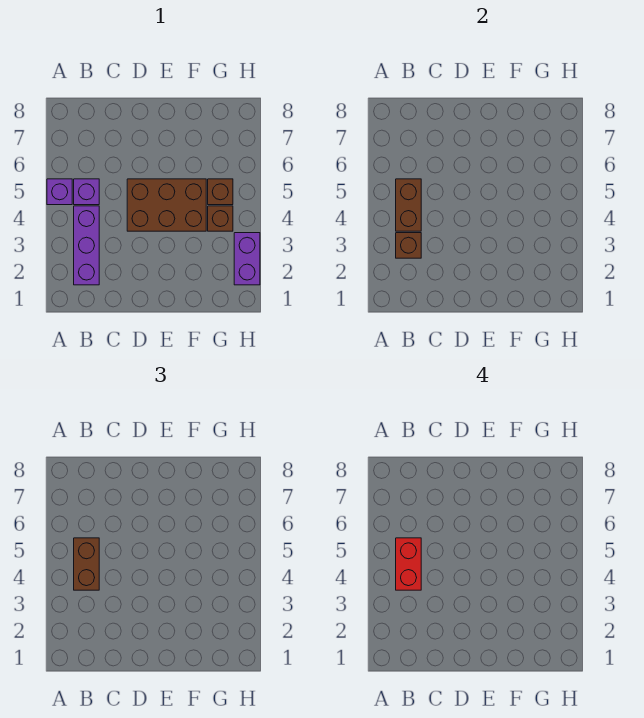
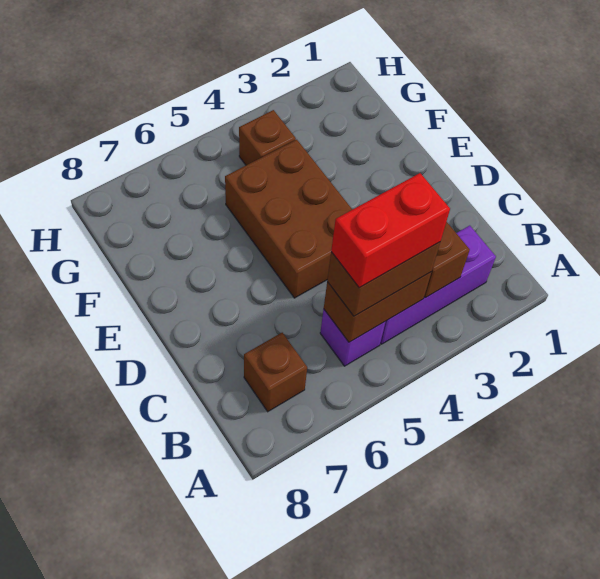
purple brick A5 level 1 -> none
brown brick G5 level 1 -> brown brick B7 level 1
purple brick H2:H3 level 1 -> none

